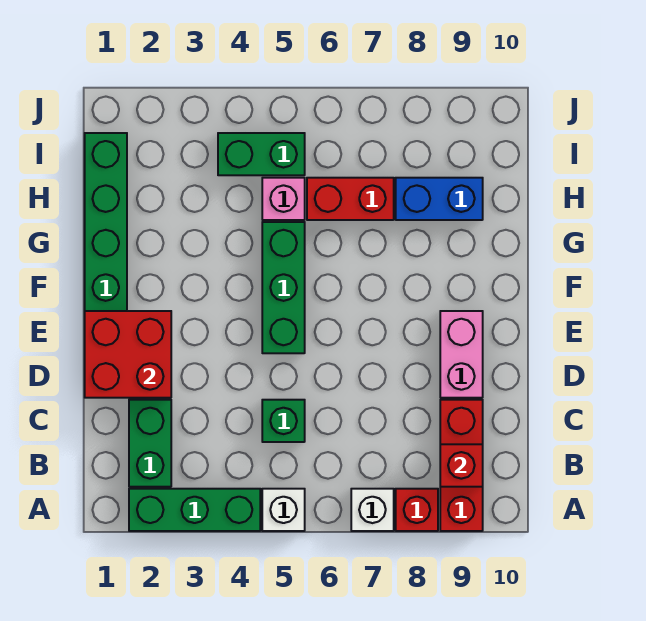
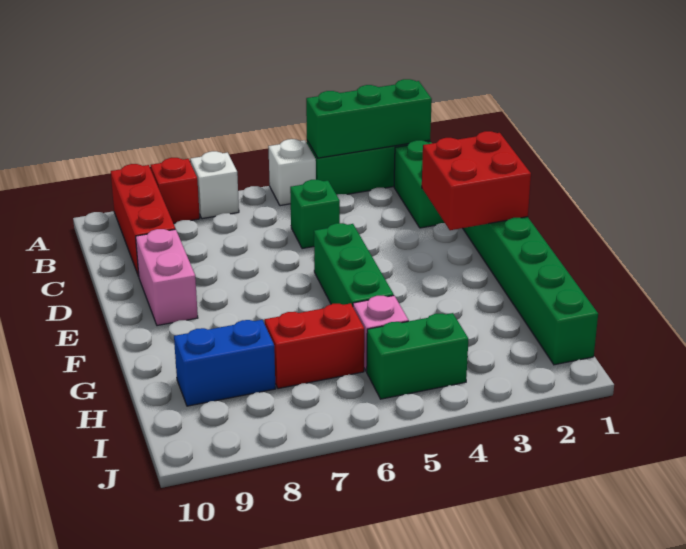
none -> green brick A2:A4 level 2
red brick B9 level 2 -> none

